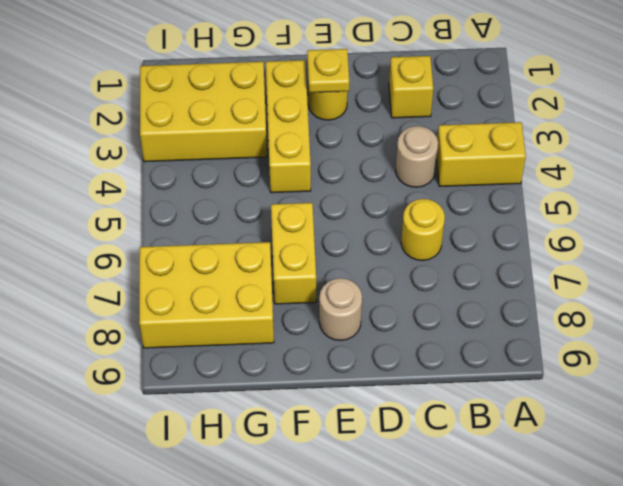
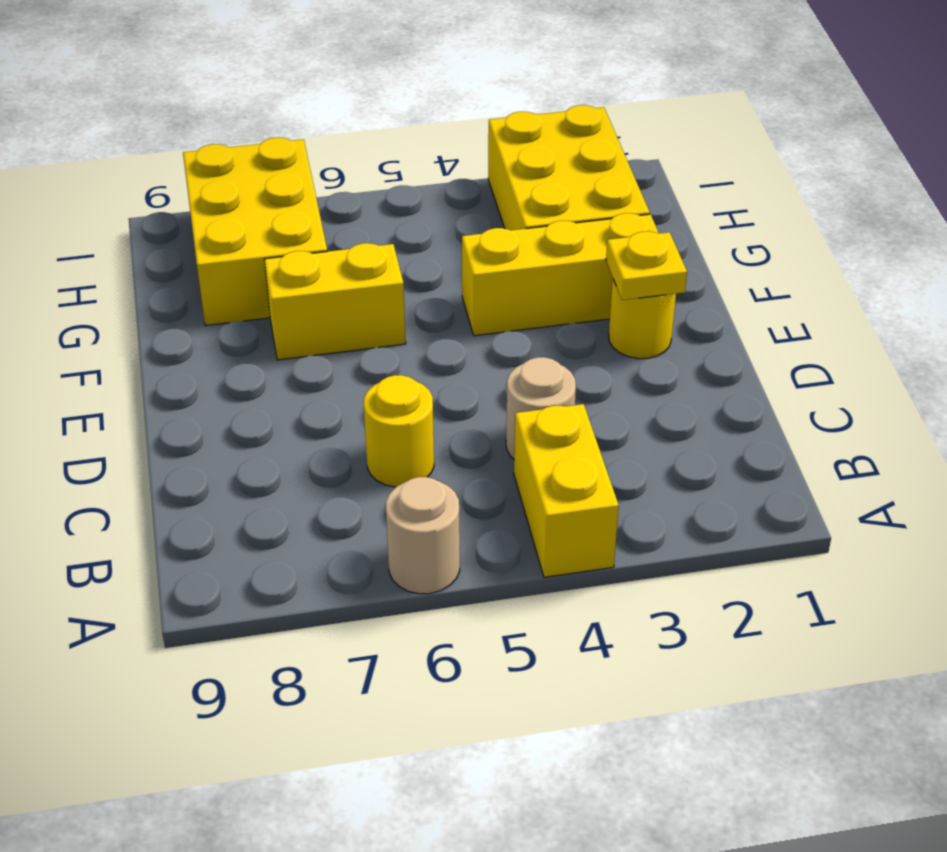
yellow brick C2 level 1 -> none
tan round brick E8 level 1 -> tan round brick A6 level 1

